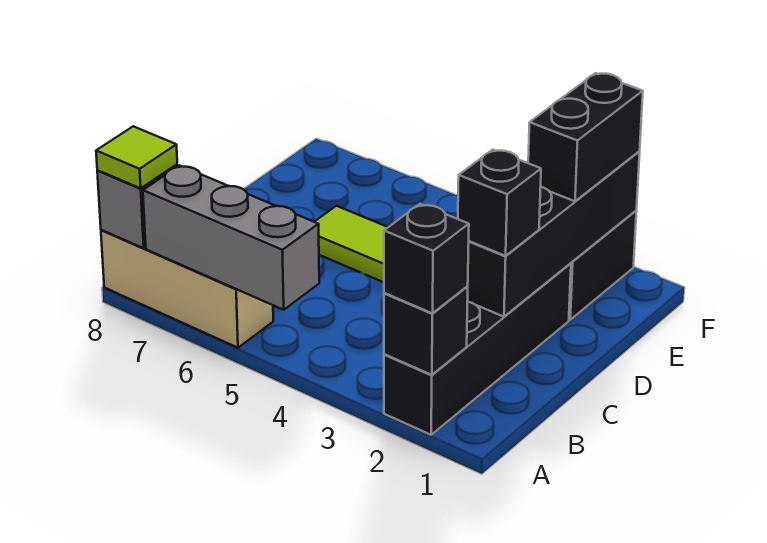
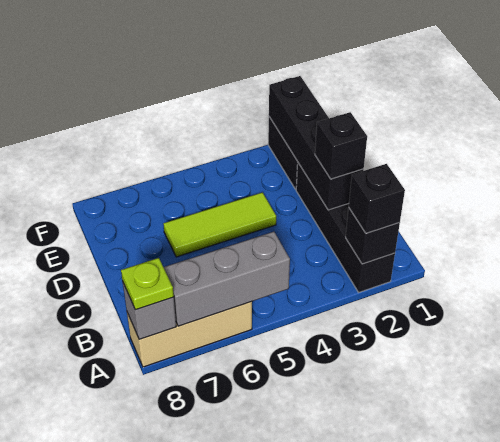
lime tile A8 level 3 -> lime plate A8 level 3
black brick E2:F2 level 3 -> none

